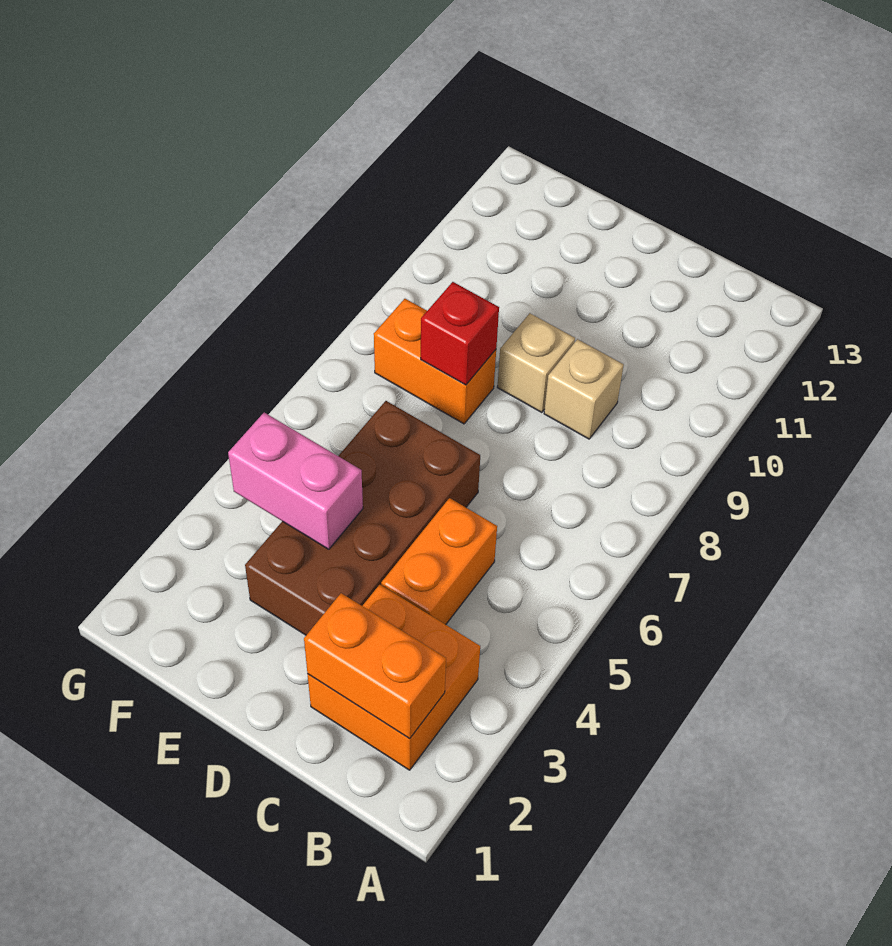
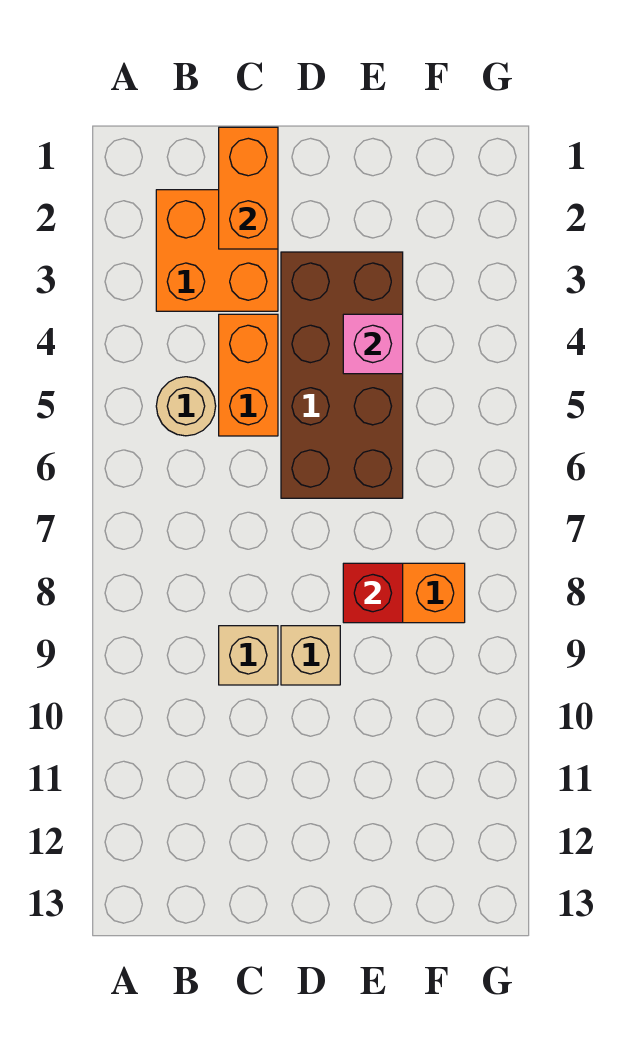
orange brick B2:C2 level 2 -> orange brick C1:C2 level 2
none -> tan round brick B5 level 1
pink brick E4:F4 level 2 -> pink brick E4 level 2

